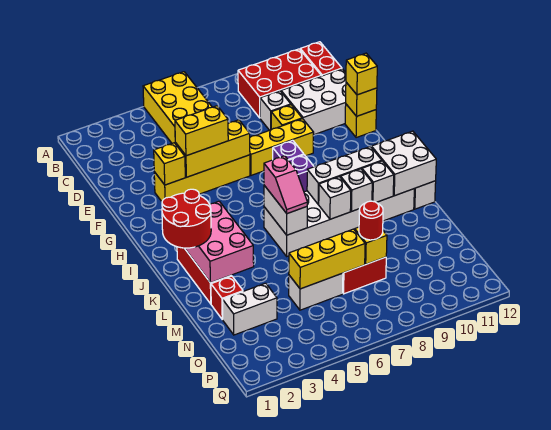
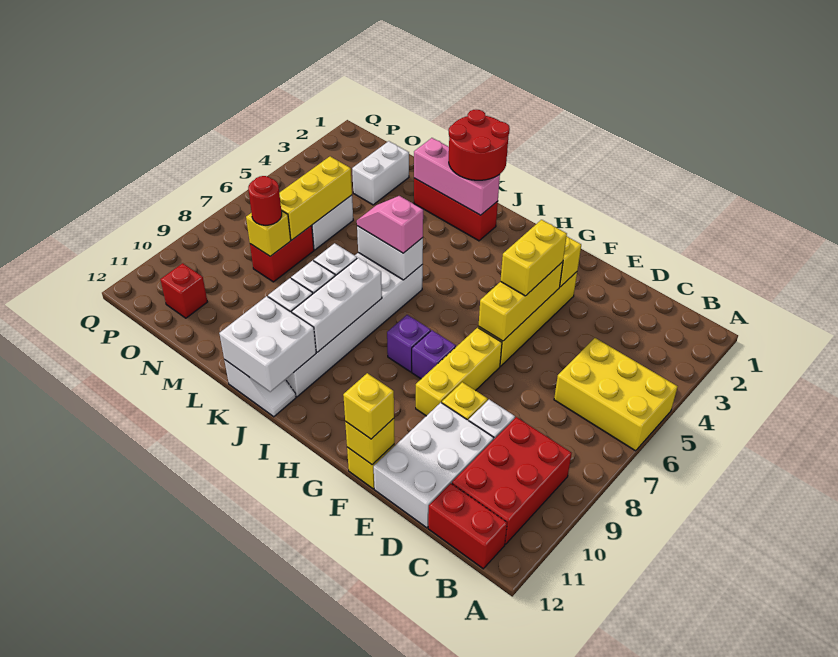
pink brick J2:L3 level 2 -> pink brick J2:L2 level 2
red brick M2 level 1 -> red brick O11 level 1

